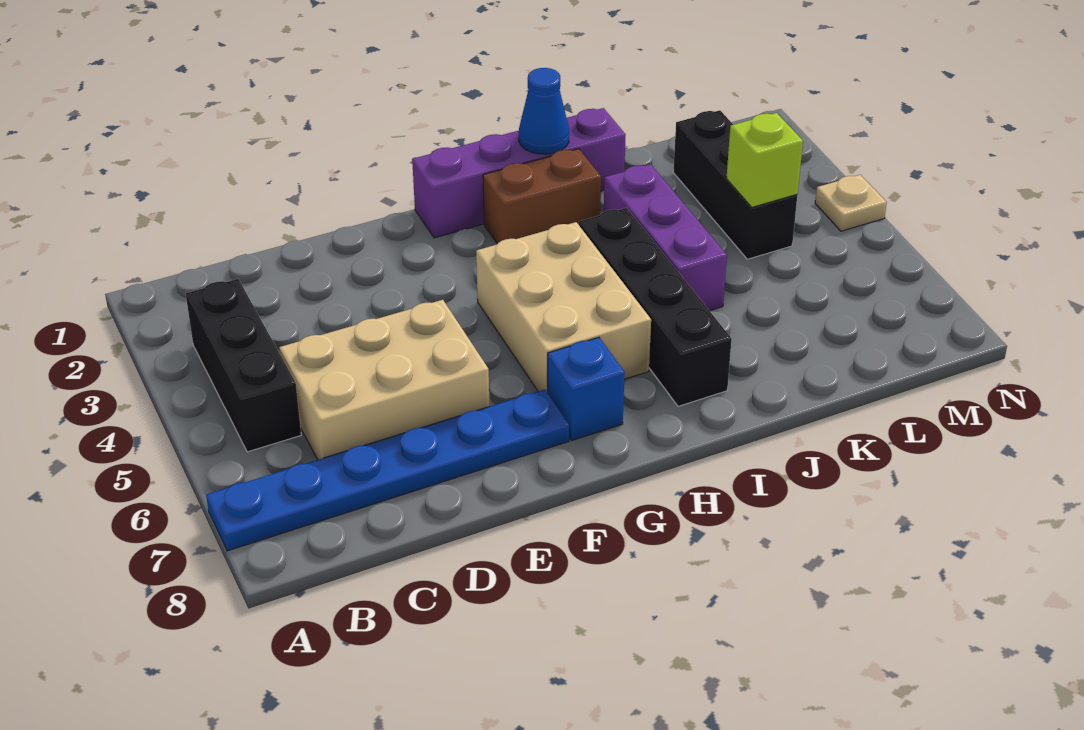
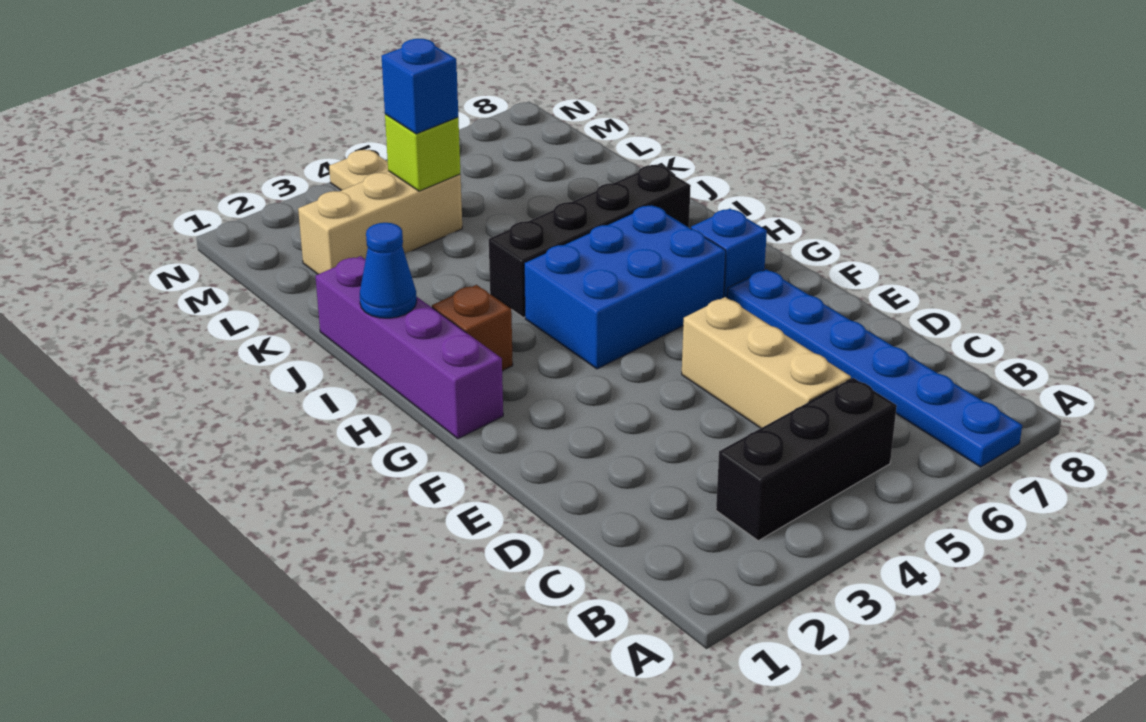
tan brick C5:E6 level 1 -> tan brick C5:E5 level 1
tan brick G4:H6 level 1 -> blue brick G4:H6 level 1
brown brick H2:I2 level 1 -> brown brick H2 level 1
purple brick J3:J5 level 1 -> none
black brick L2:L4 level 1 -> tan brick L2:L4 level 1
none -> blue brick L4 level 3

